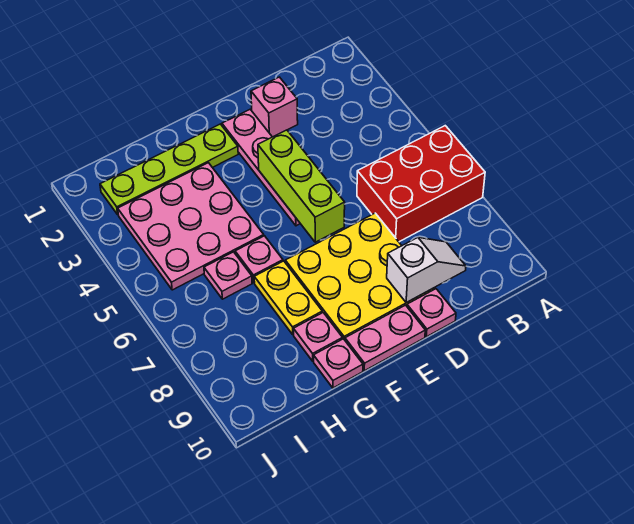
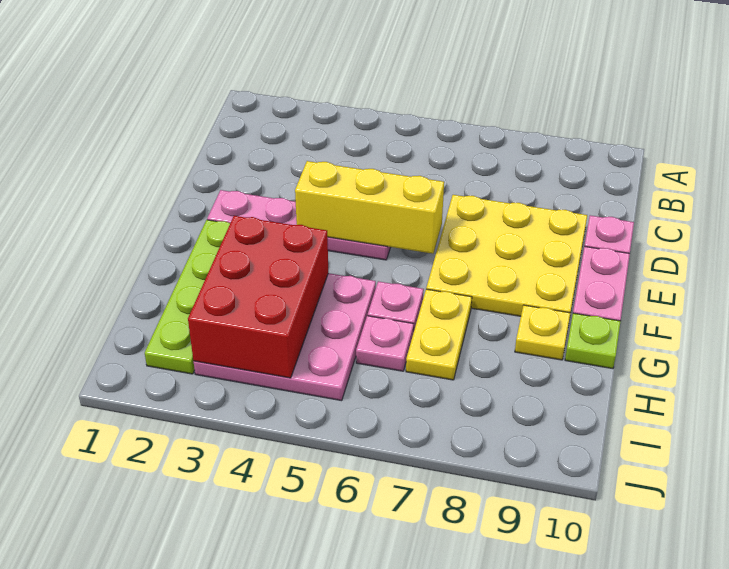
red brick A6:C7 level 1 -> red brick G3:I4 level 2
white slope C9:D9 level 2 top D -> none
pink brick D2 level 1 -> none
lime brick E4:E6 level 2 -> yellow brick E4:E6 level 2
yellow plate G7:G8 level 1 -> yellow plate G7:H7 level 1
pink plate G9 level 1 -> yellow plate G9 level 1
pink plate G10 level 1 -> lime plate G10 level 1

